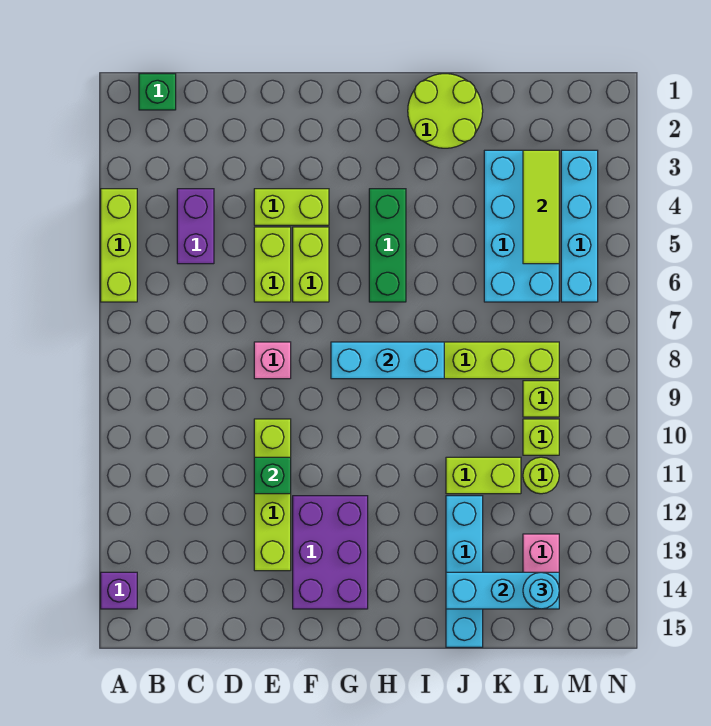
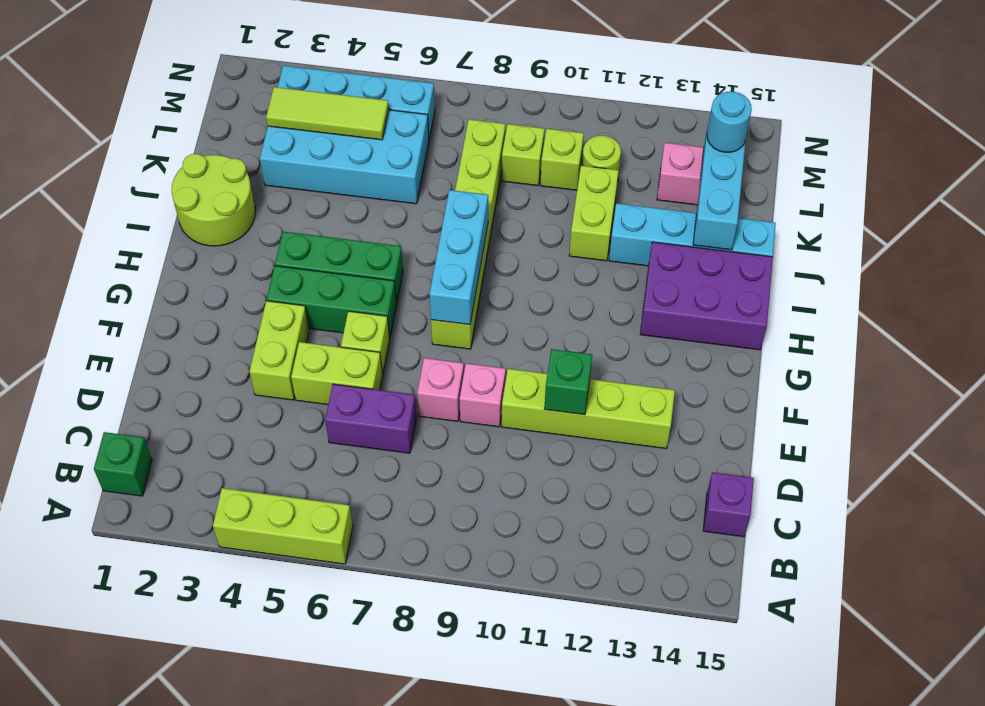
purple brick A14 level 1 -> purple brick C15 level 1
purple brick C4:C5 level 1 -> purple brick D6:D7 level 1
none -> pink brick E9 level 1
lime brick F5:F6 level 1 -> lime brick F6 level 1
purple brick F12:G14 level 1 -> purple brick H13:I15 level 1
none -> green brick G4:G6 level 1

